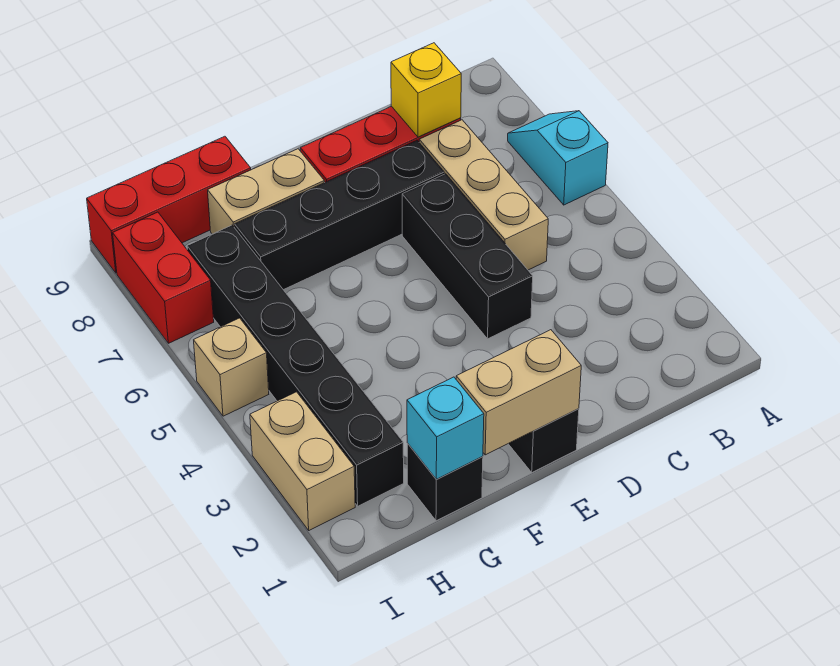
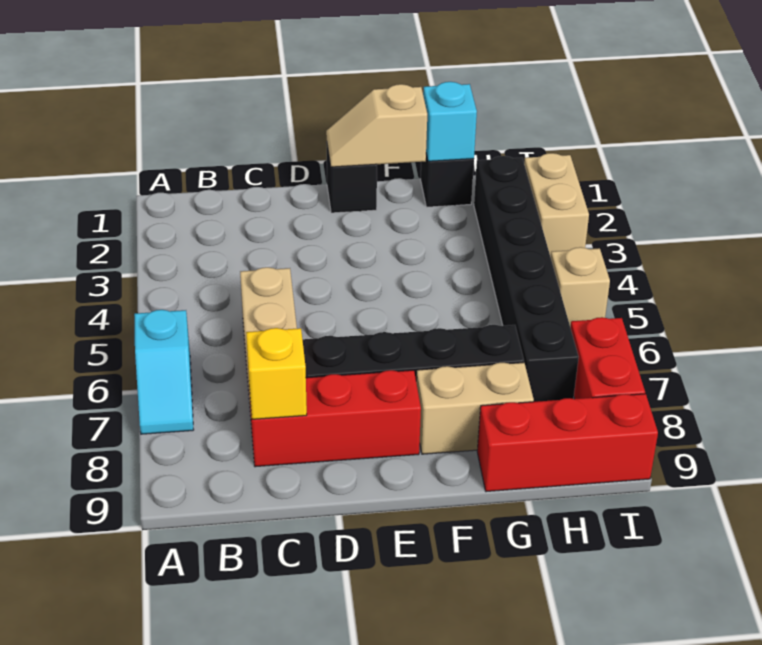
black brick D4:D6 level 1 -> none
tan brick E1:F1 level 2 -> tan slope E1:F1 level 2 top F

